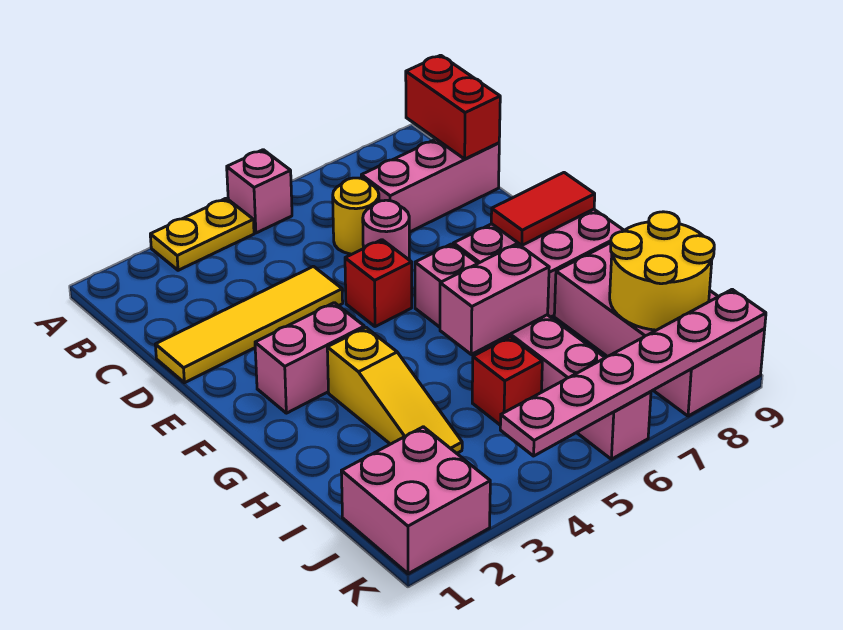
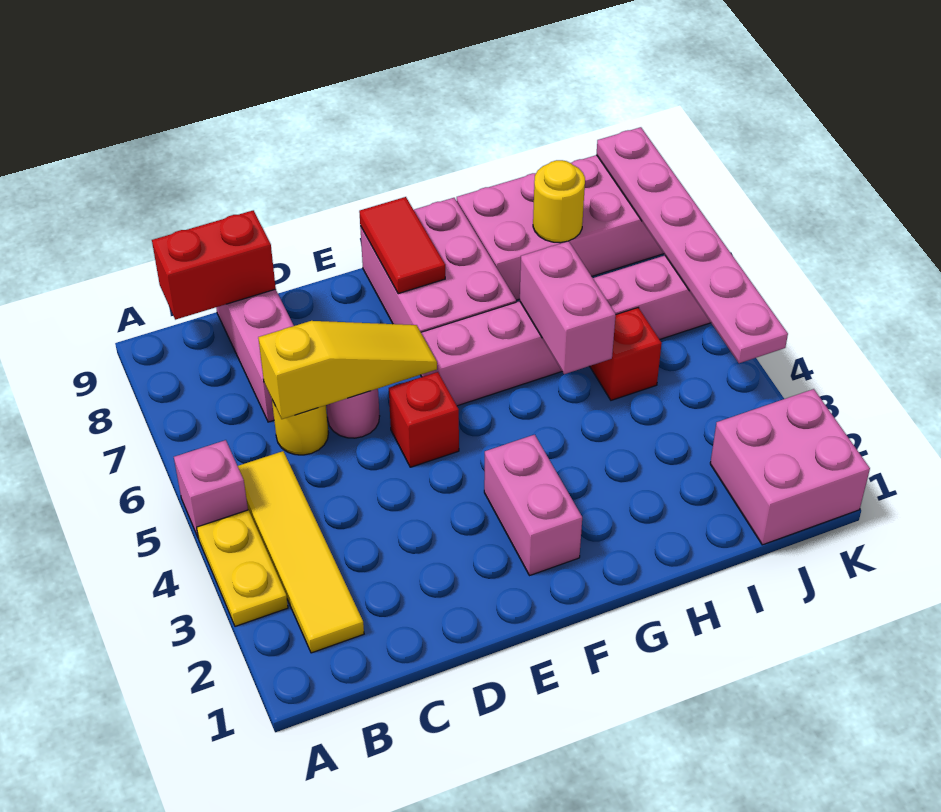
yellow tile D1:D4 level 1 -> yellow tile B2:B5 level 1
yellow slope G3:I3 level 1 top G -> yellow slope C6:E6 level 2 top C
yellow round brick I8:J9 level 2 -> yellow round brick I8 level 2

